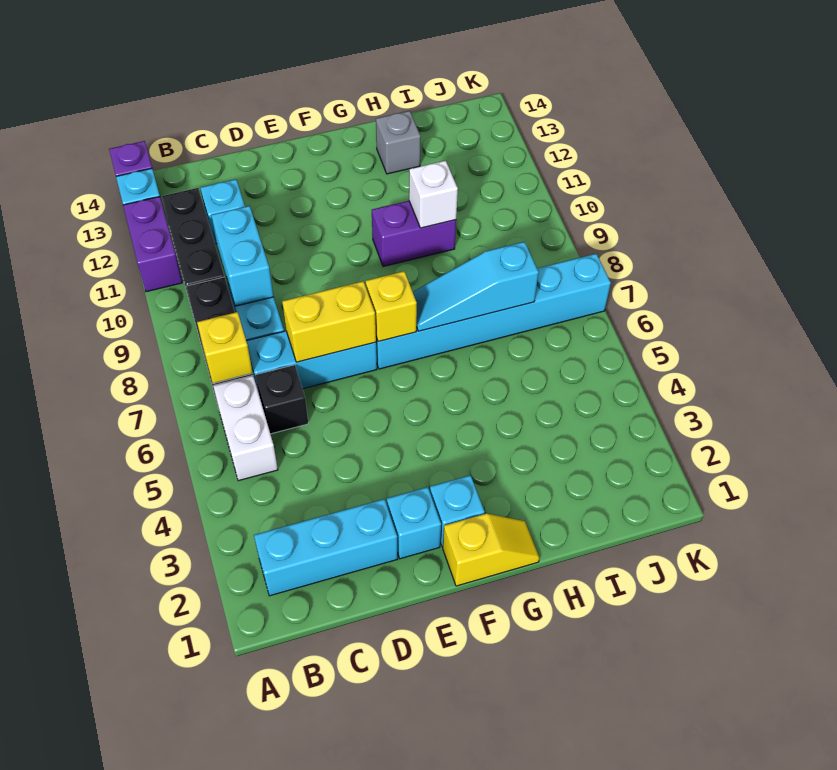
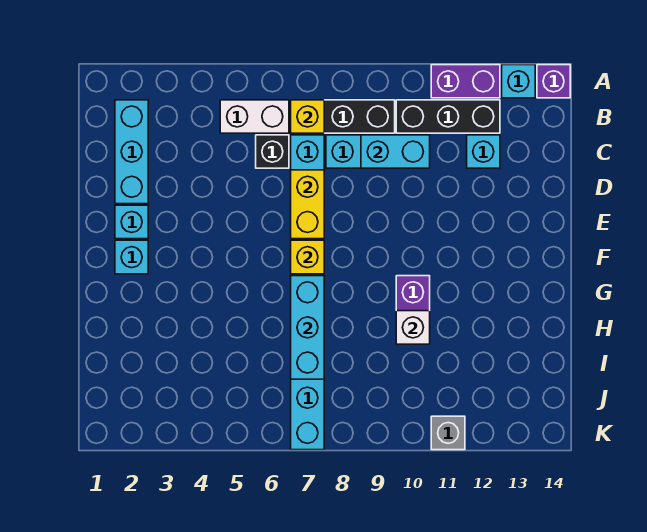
yellow slope F1:G1 level 1 top F -> none
cyan slope G7:I7 level 2 top I -> cyan brick G7:I7 level 2
grey brick H13 level 1 -> grey brick K11 level 1

